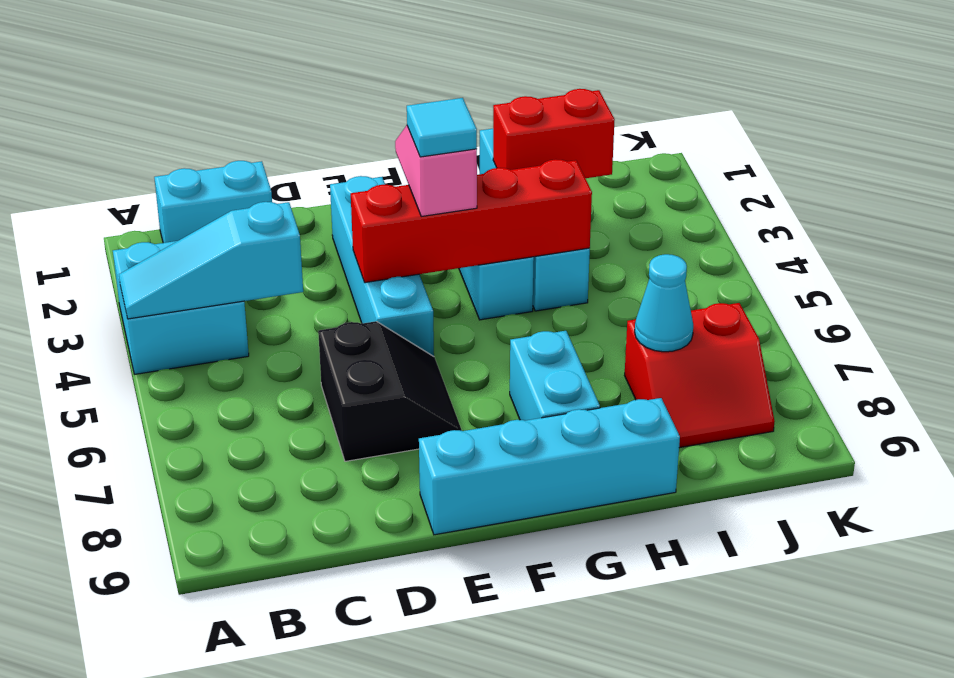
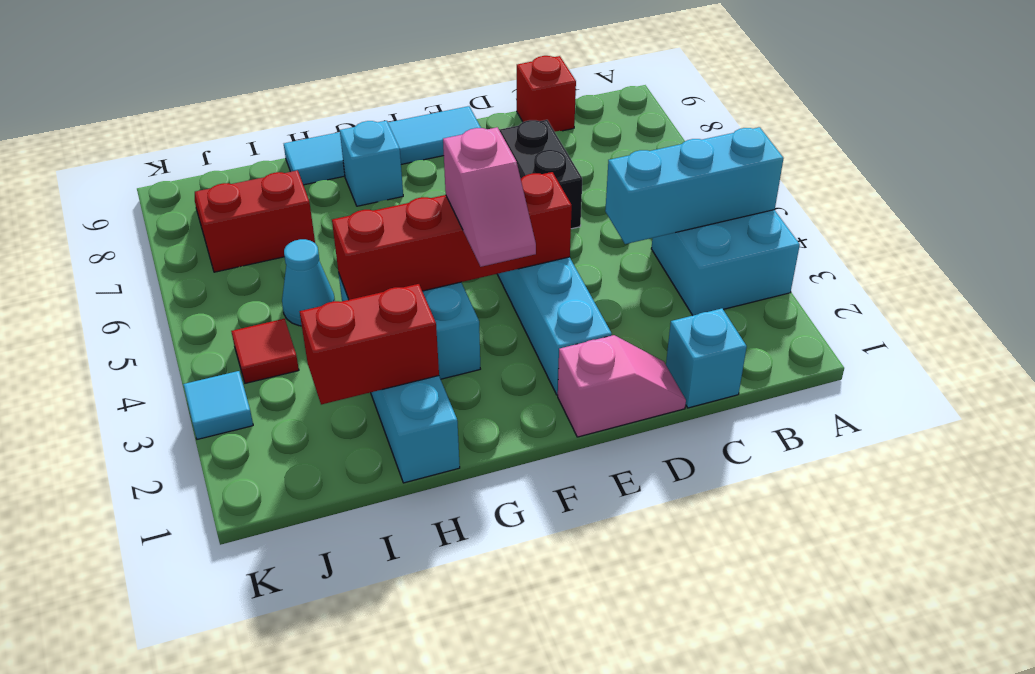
cyan slope A4:C4 level 2 top C -> cyan brick A4:C4 level 2
cyan brick B1:C1 level 1 -> cyan brick C1 level 1
none -> red brick C9 level 1
none -> pink slope D1:E1 level 1 top E
cyan brick E9:H9 level 1 -> cyan tile E9:H9 level 1
cyan tile F4 level 4 -> cyan tile K3 level 1
cyan brick G7:G8 level 1 -> cyan brick G8 level 1
cyan cone I7 level 2 -> cyan cone I5 level 1
none -> red tile J4 level 1

